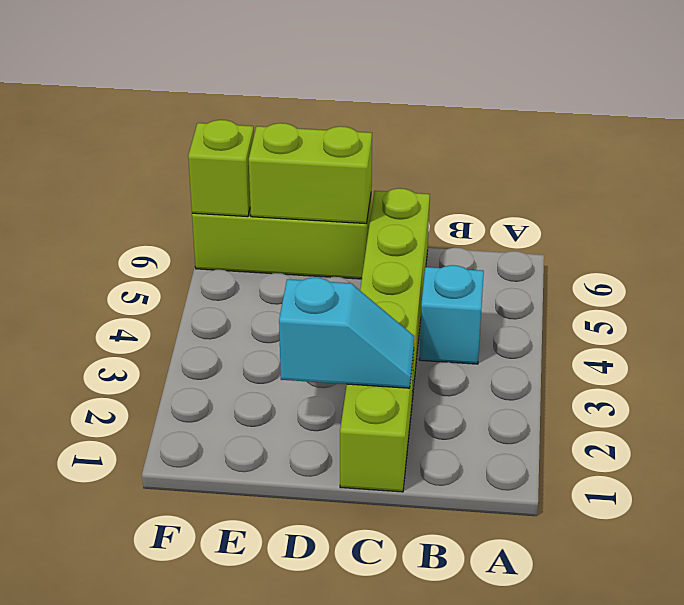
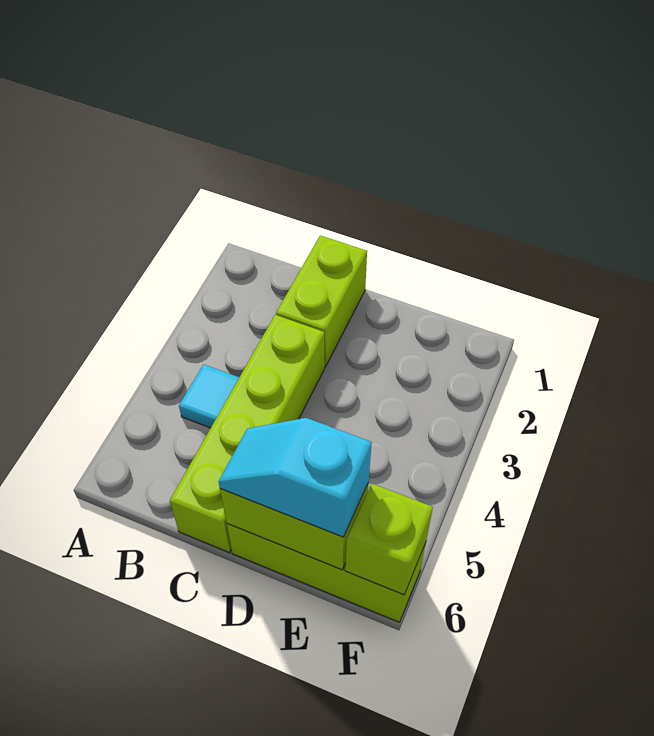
cyan brick B4 level 1 -> cyan tile B4 level 1
cyan slope C2:D2 level 2 top D -> cyan slope D6:E6 level 3 top E

